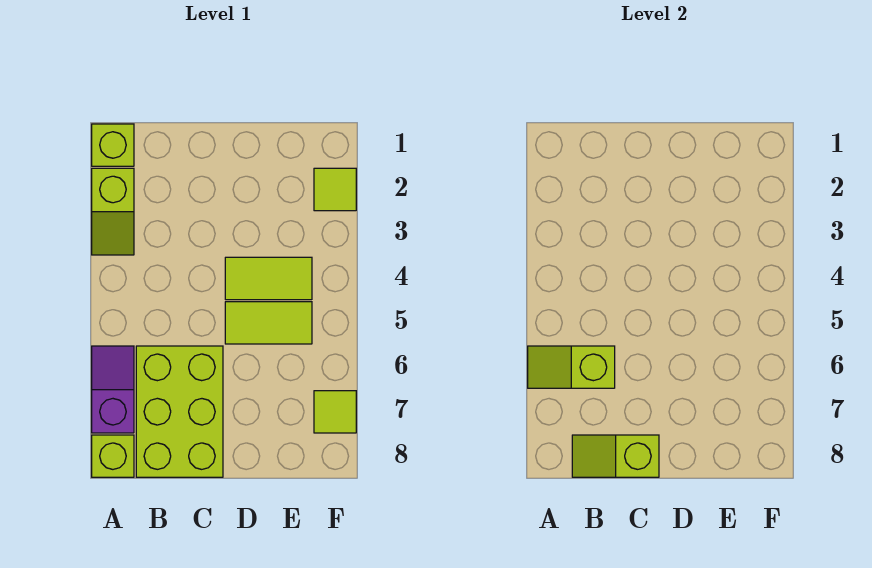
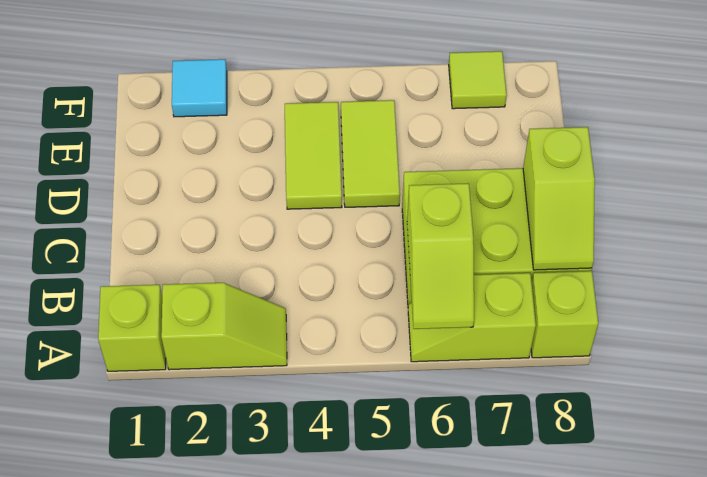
purple slope A6:A7 level 1 top 7 -> lime slope A6:A7 level 1 top 7
lime tile F2 level 1 -> cyan tile F2 level 1

